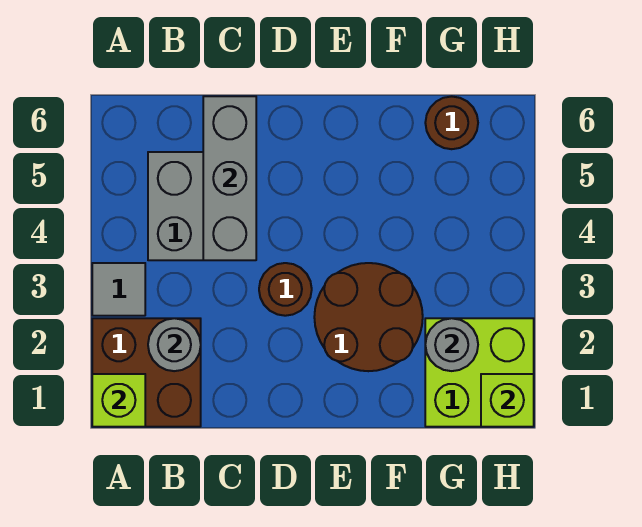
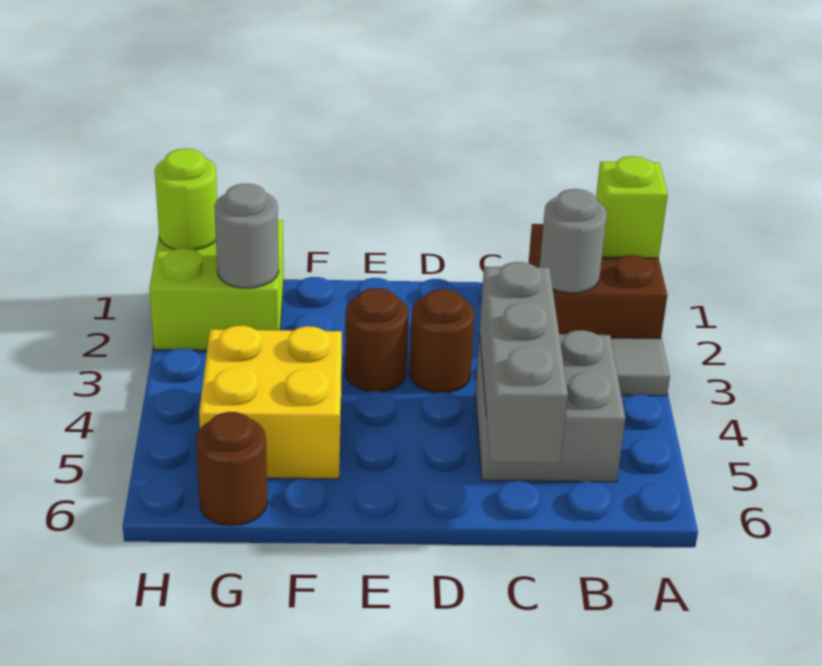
brown round brick E2:F3 level 1 -> brown round brick E3 level 1
none -> yellow brick F4:G5 level 1
lime brick H1 level 2 -> lime round brick H1 level 2

